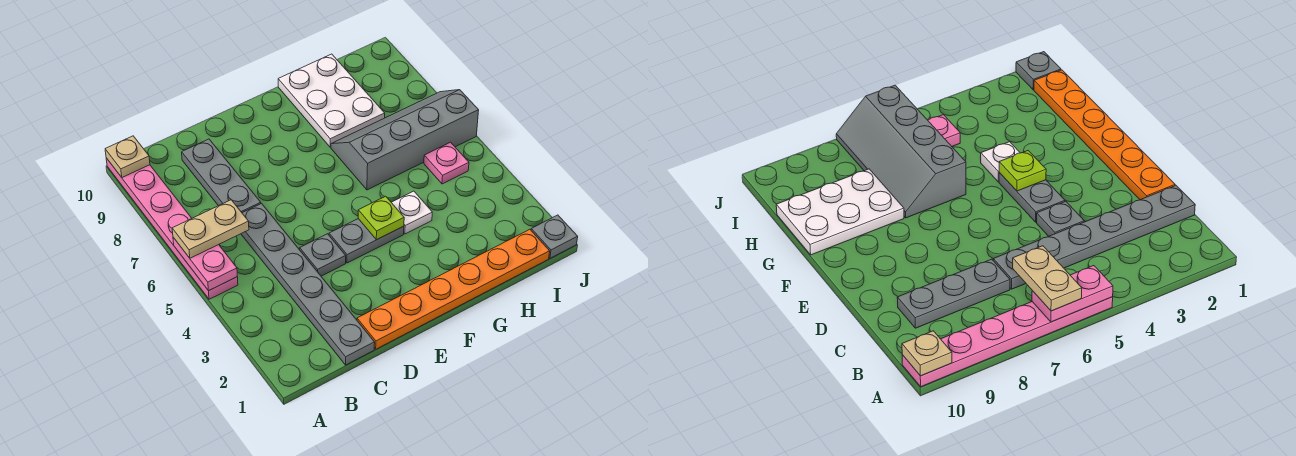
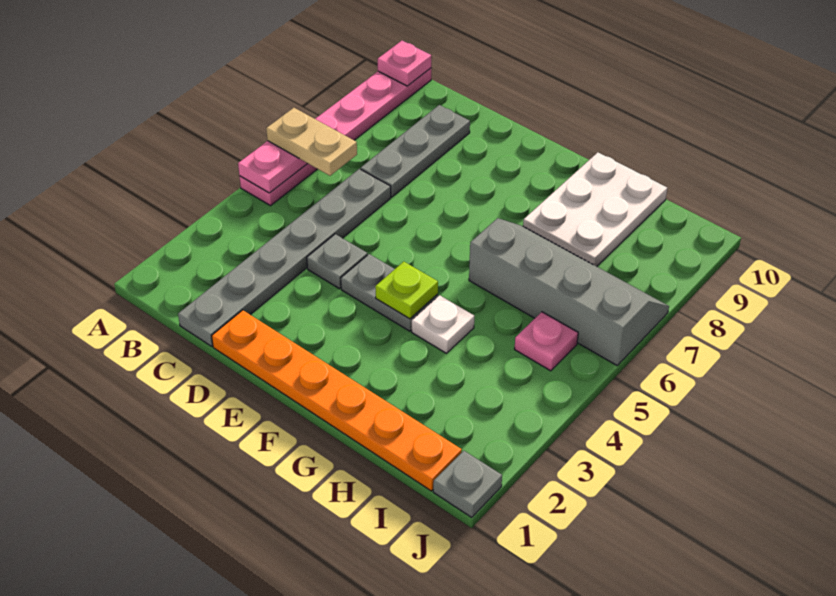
tan plate A10 level 2 -> pink plate A10 level 2

